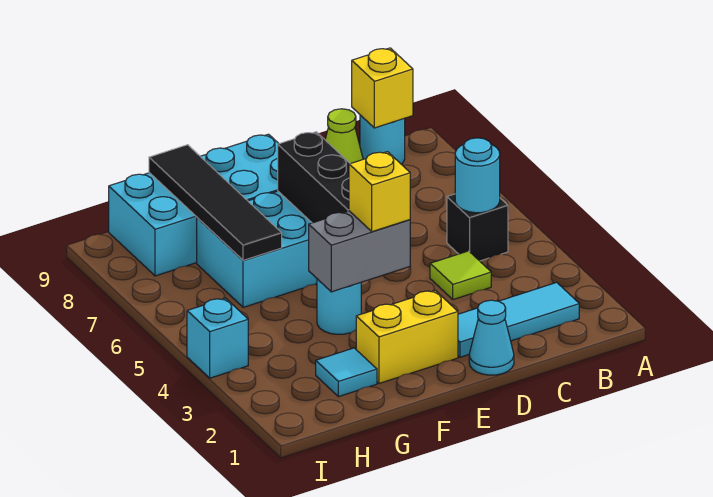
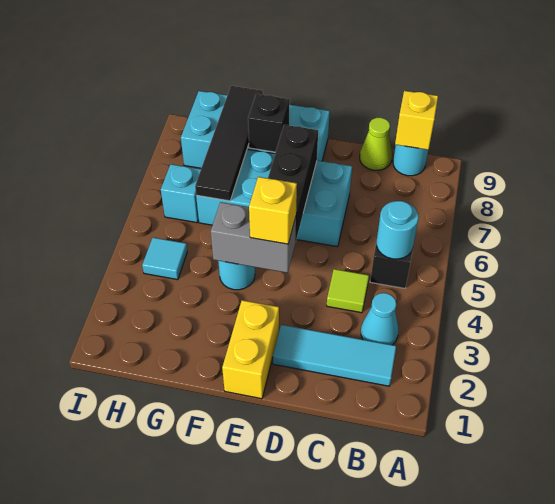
cyan cone D1 level 1 -> cyan cone B3 level 1
yellow brick E2:F2 level 1 -> yellow brick E1:E2 level 1
none -> black brick F8 level 2
cyan tile G2 level 1 -> cyan tile H4 level 1
cyan brick I4 level 1 -> cyan brick H6 level 1

